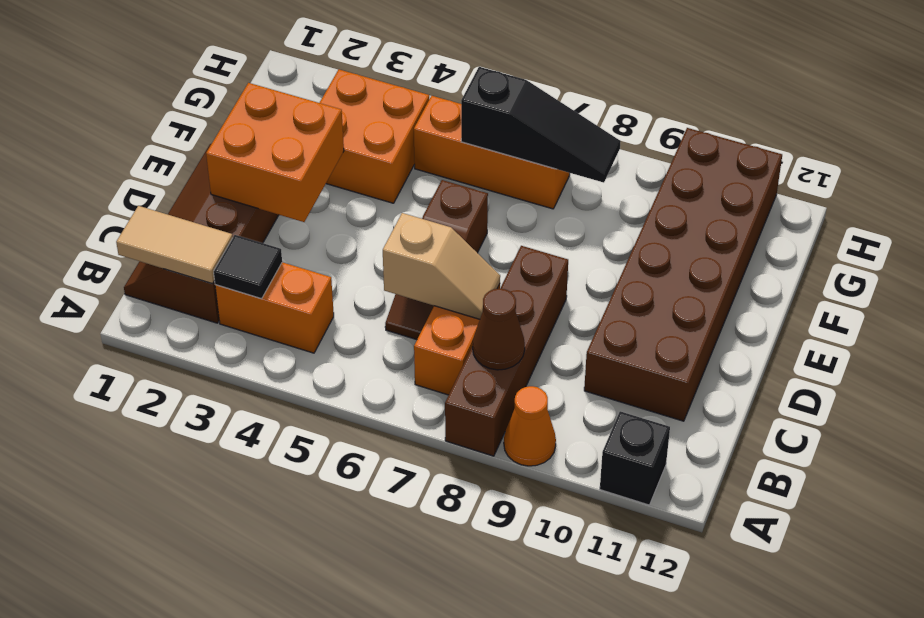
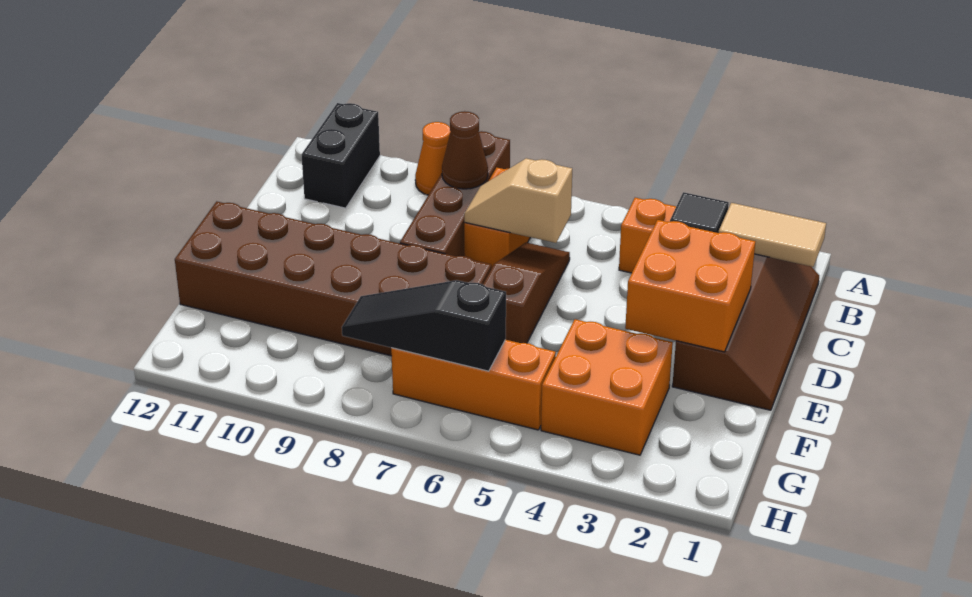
black brick A11 level 1 -> black brick A11:B11 level 1
brown brick C10:H11 level 1 -> brown brick E7:F12 level 1

